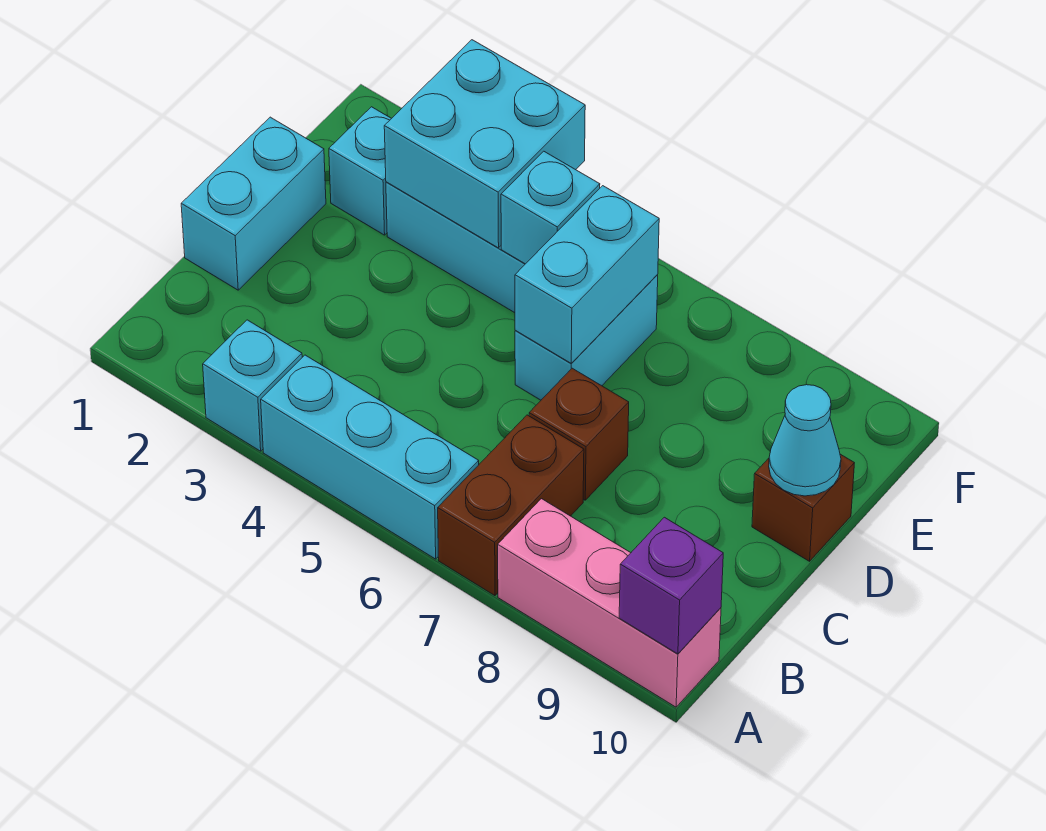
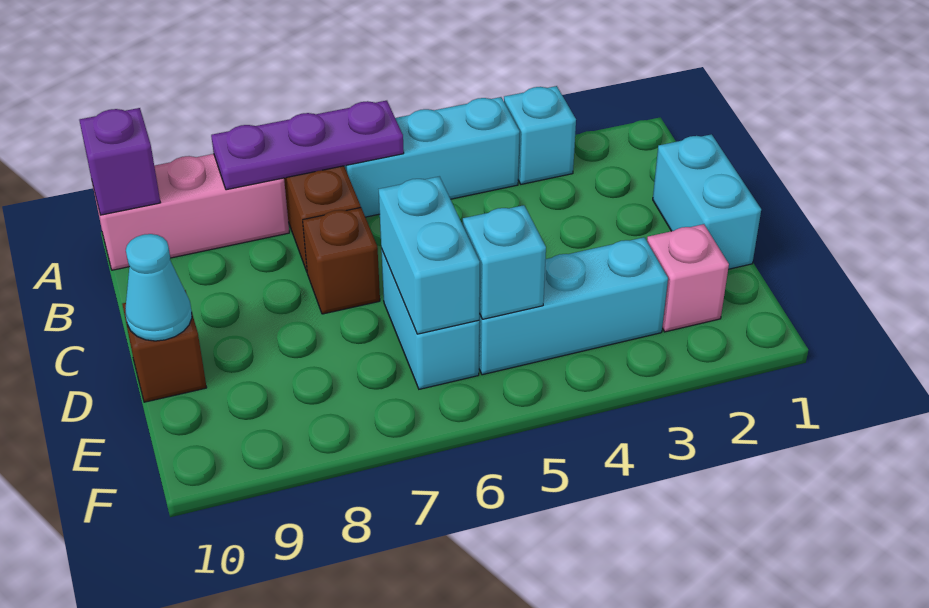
none -> purple plate A6:A8 level 2
cyan brick E2 level 1 -> pink brick E2 level 1
cyan brick E3:F4 level 2 -> none

